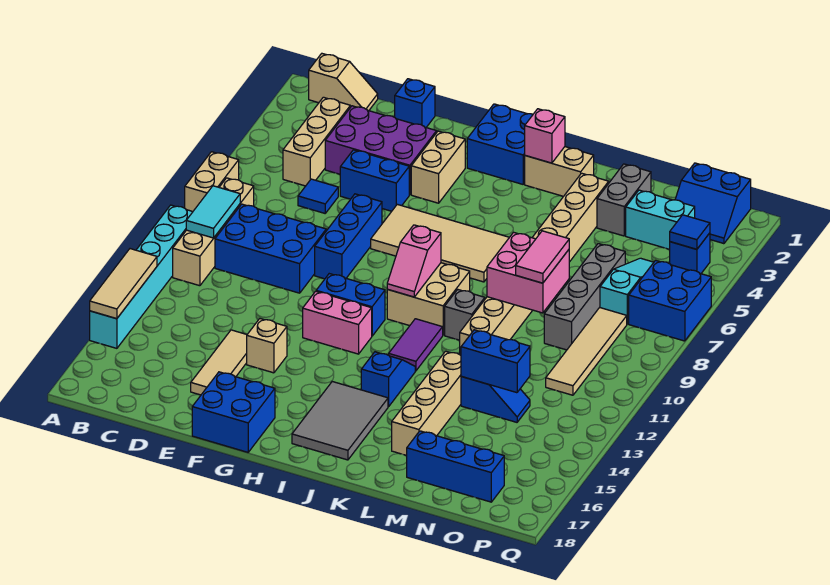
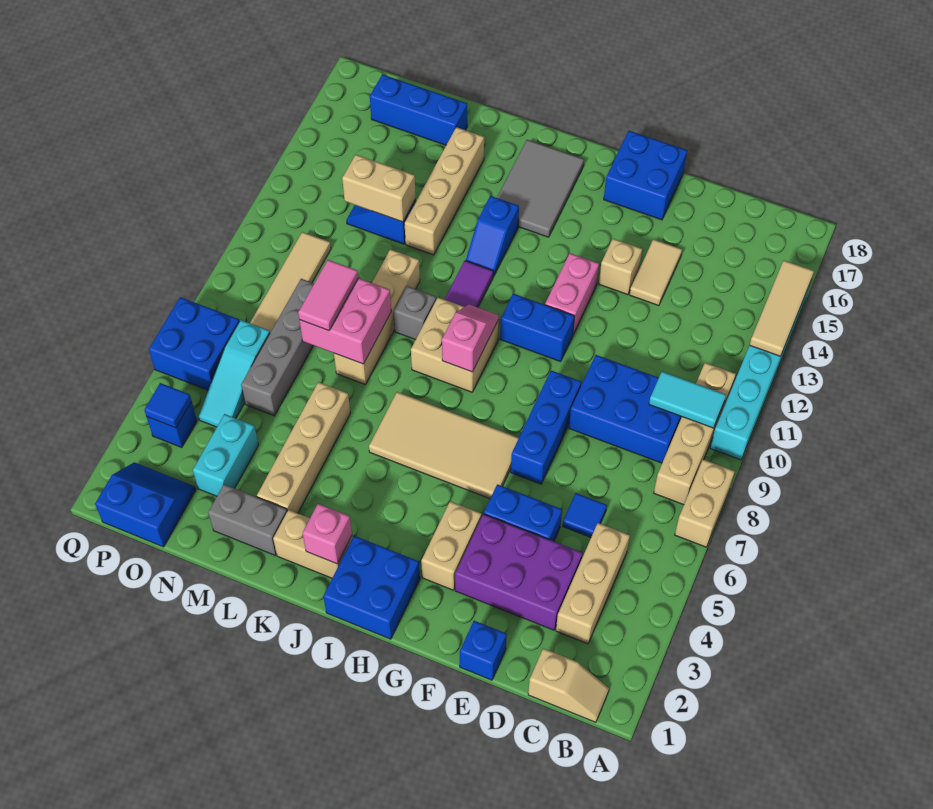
tan slope B1:C1 level 1 top B -> tan slope B1:C1 level 1 top C
cyan tile B9:B10 level 2 -> cyan tile B10:C10 level 2
tan tile E14:E16 level 1 -> tan tile E14:E15 level 1
pink brick G12:H12 level 1 -> pink brick G12:G13 level 1
grey brick M2:M3 level 1 -> grey brick L2:M2 level 1
blue brick M13:N13 level 2 -> tan brick M13:N13 level 2
cyan brick N3:O3 level 1 -> cyan brick N3:N4 level 1

